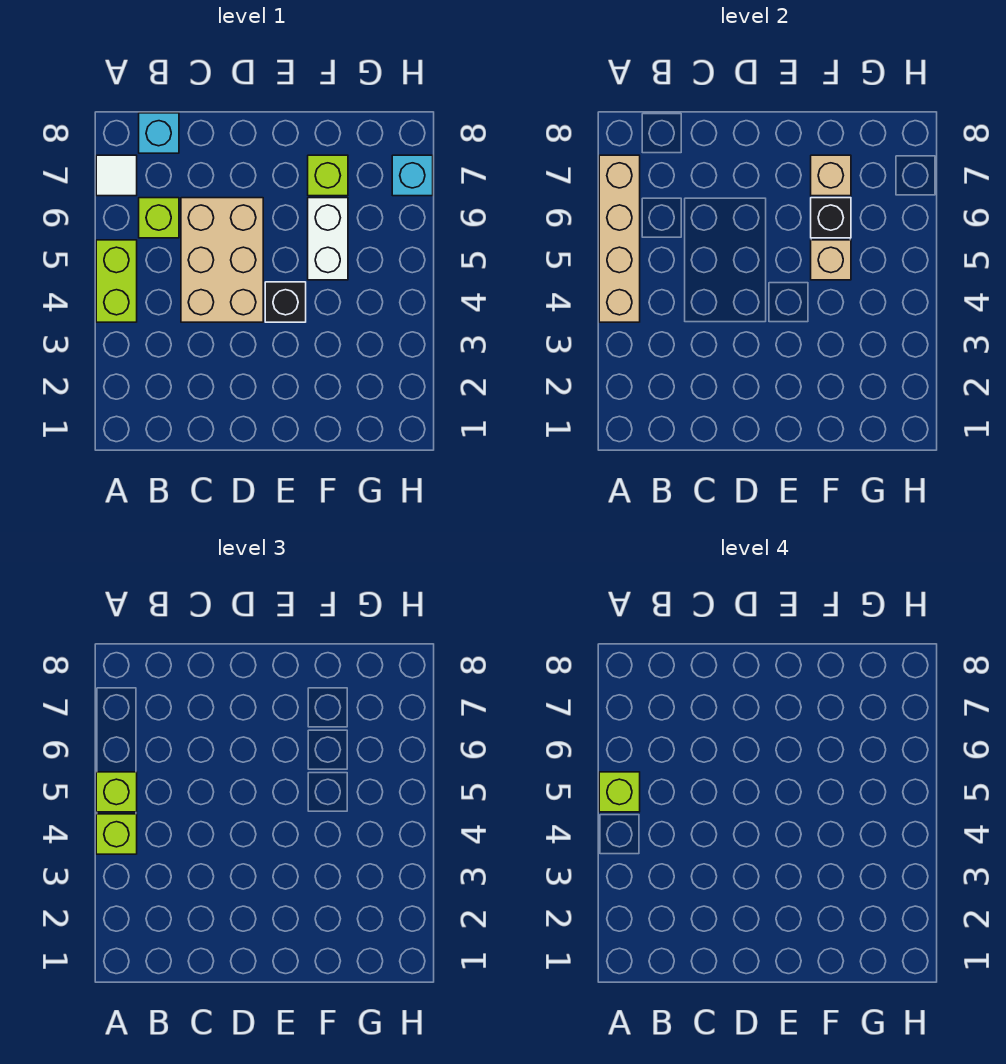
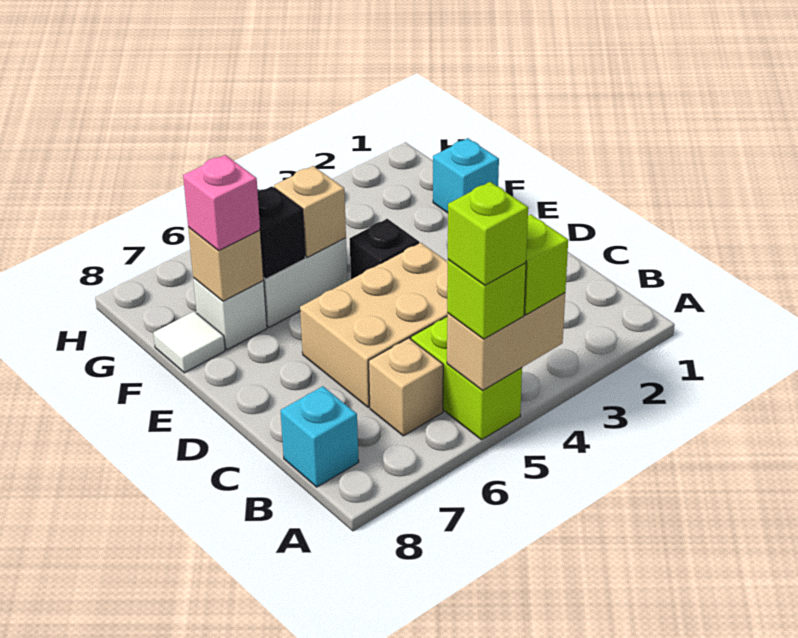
lime brick A4:A5 level 1 -> lime brick A5:B5 level 1
tan brick A4:A7 level 2 -> tan brick A4:A5 level 2
white tile A7 level 1 -> white tile F8 level 1
lime brick B6 level 1 -> tan brick B6 level 1
lime brick F7 level 1 -> white brick F7 level 1
none -> pink brick F7 level 3
cyan brick H7 level 1 -> cyan brick F1 level 1

